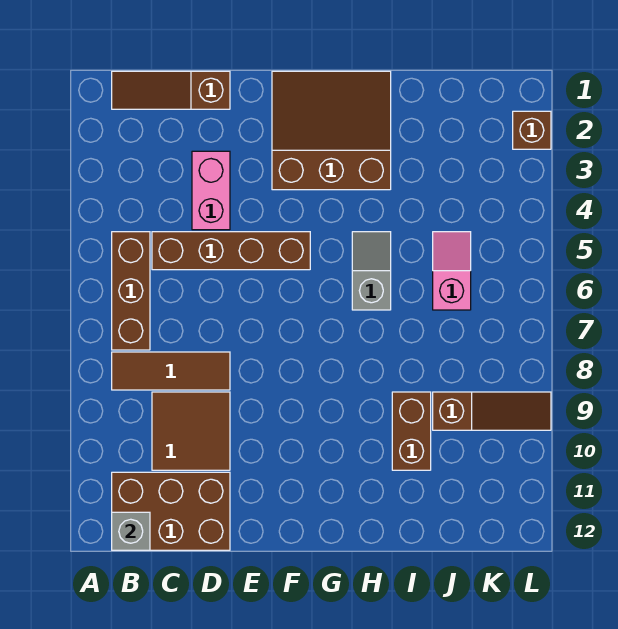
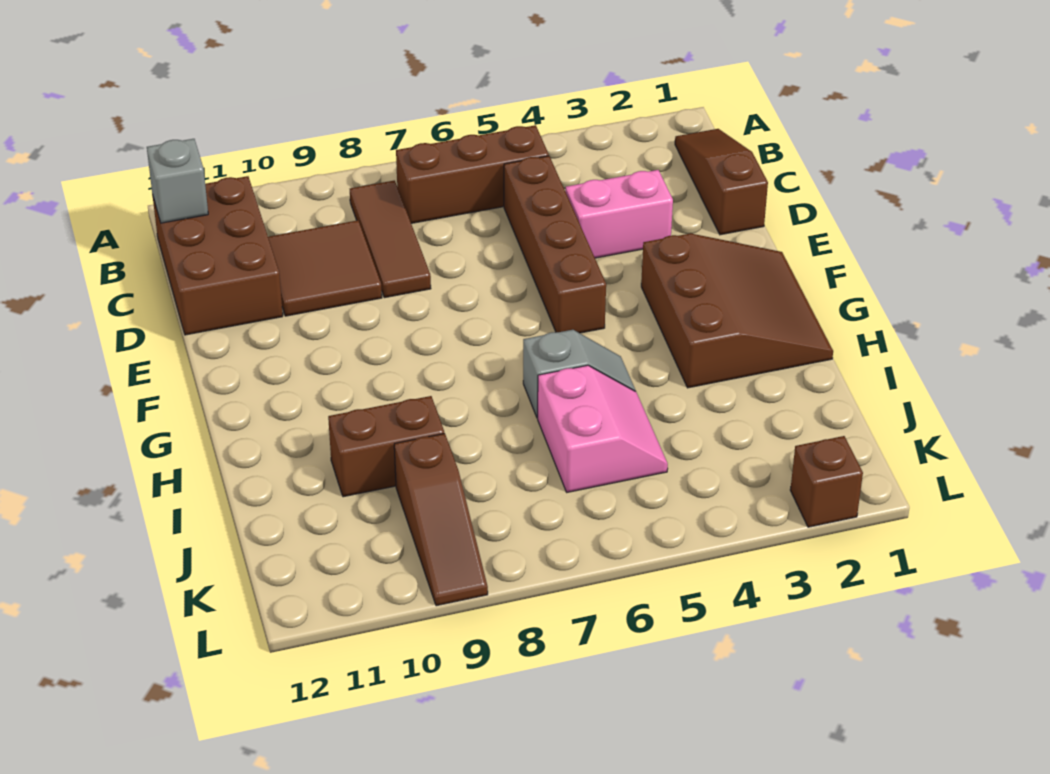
pink slope J5:J6 level 1 top 6 -> pink slope I5:J6 level 1 top 6

